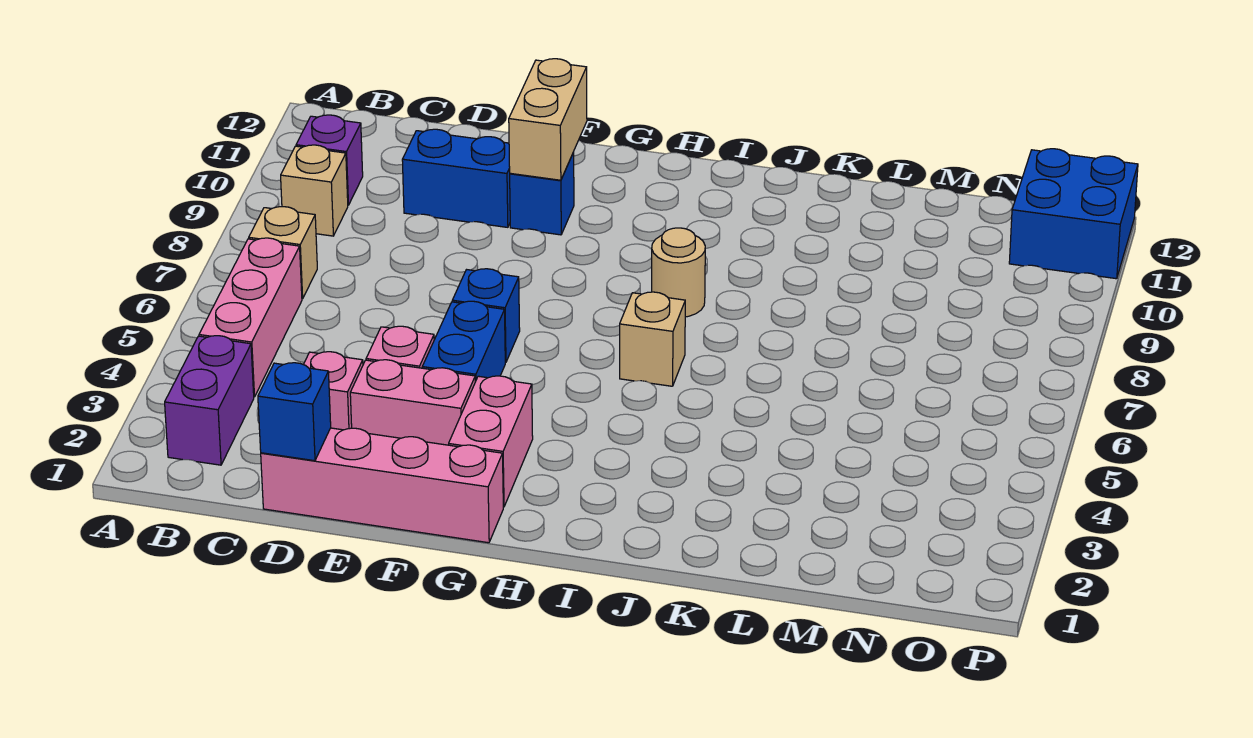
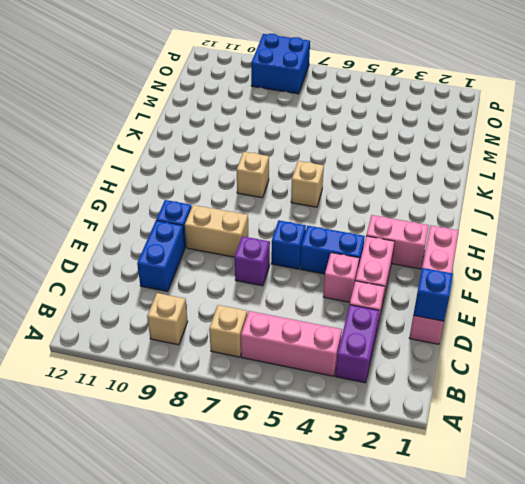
purple brick B2:B3 level 1 -> purple brick B3:C3 level 1
purple brick B10 level 1 -> purple brick E7 level 1
tan brick F10:F11 level 2 -> tan brick F8:F9 level 1
tan round brick I8 level 1 -> tan brick I8 level 1
blue brick O11:P12 level 1 -> blue brick O8:P9 level 1

